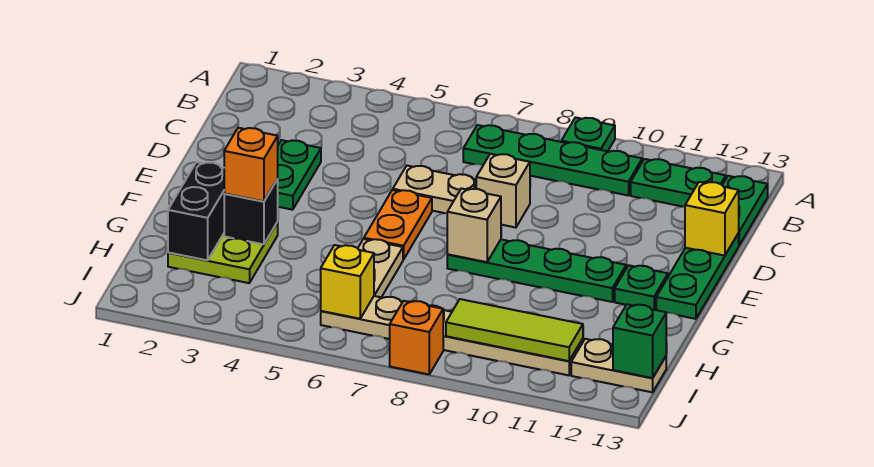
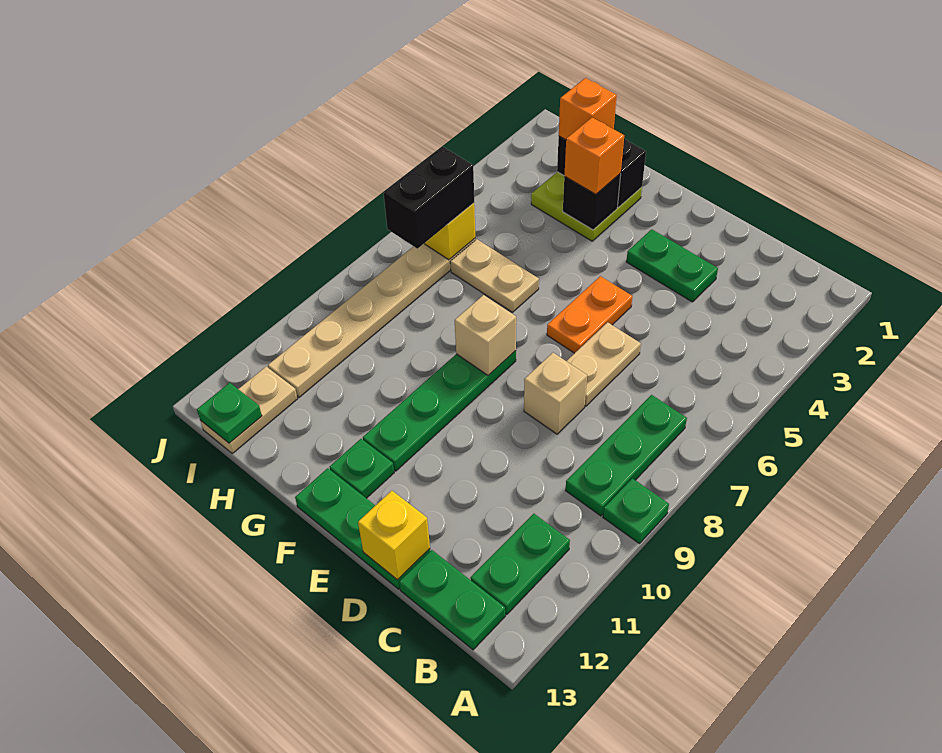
green plate B7:B10 level 1 -> green plate B7:B9 level 1
orange plate E6:F6 level 1 -> orange plate E5:E6 level 1
none -> black brick I6:I7 level 3
lime tile I9:I11 level 2 -> none
green brick I13 level 2 -> green plate I13 level 2
orange brick J8 level 1 -> orange brick H2 level 3

